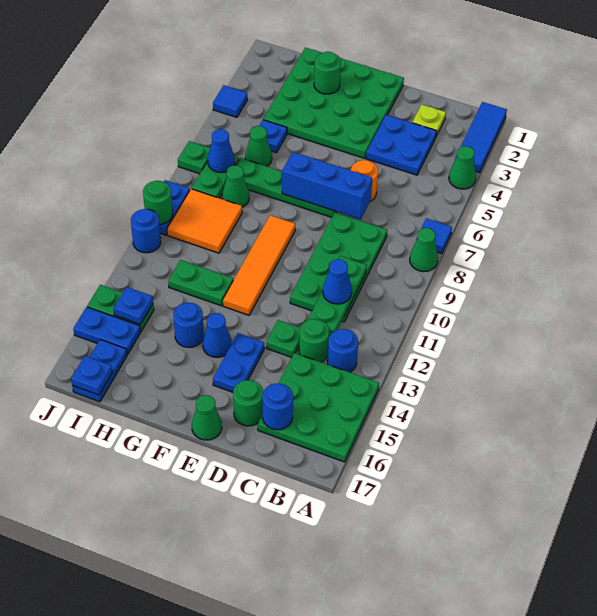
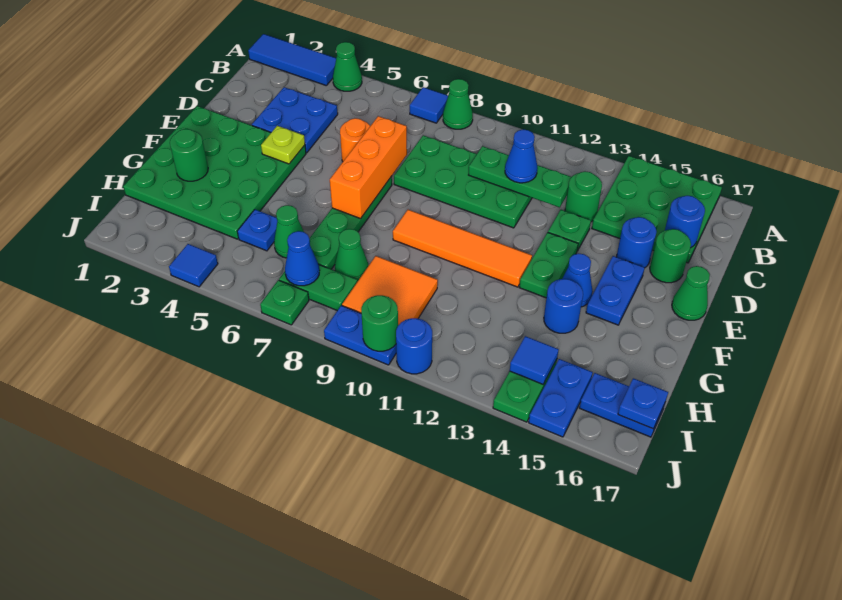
blue round brick B13 level 1 -> blue round brick D15 level 1
lime plate C2 level 1 -> lime plate E4 level 2
blue brick D7:F7 level 2 -> orange brick D7:F7 level 2
blue plate E14:E15 level 1 -> blue plate E15:F15 level 1
green plate G12:H12 level 1 -> green plate E13:F13 level 1
blue plate I14 level 2 -> blue tile I14 level 2

